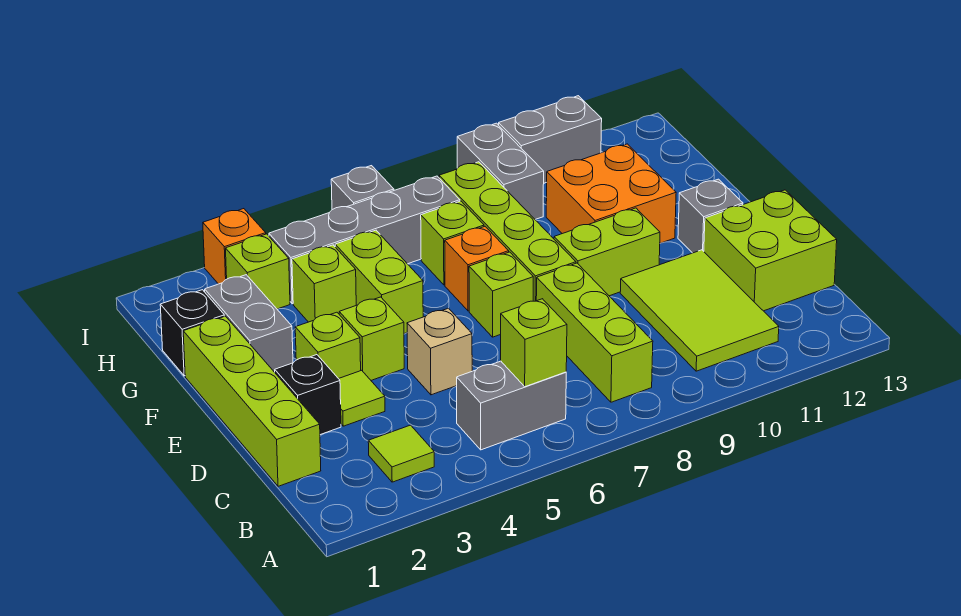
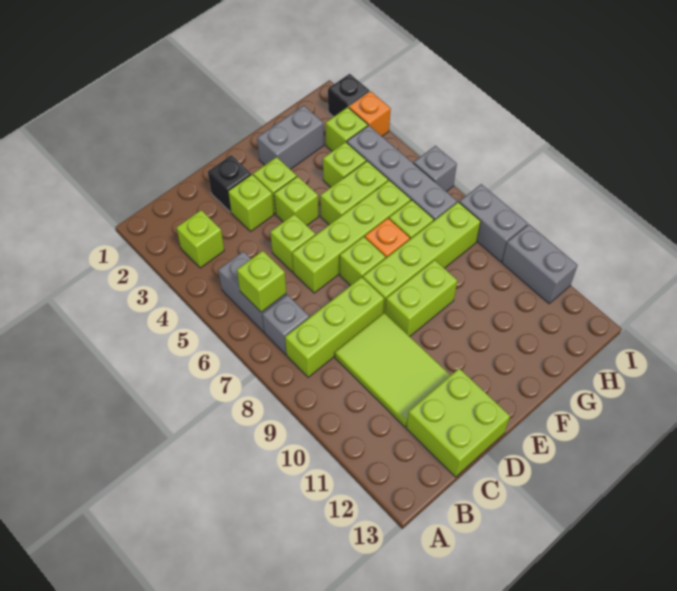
lime tile B3 level 1 -> lime brick B3 level 1
lime tile B10:D11 level 1 -> lime tile C9:D11 level 1
lime brick C1:F1 level 1 -> lime brick D6:G6 level 1
lime tile D3 level 1 -> lime brick D3 level 1
tan brick D5 level 1 -> lime brick D5 level 1
lime brick E9:E10 level 1 -> lime brick E9:F9 level 1
grey brick E12 level 1 -> grey brick B7 level 1
orange brick F10:G11 level 1 -> none
black brick G1 level 1 -> black brick I2 level 1
grey brick H9:I9 level 1 -> grey brick I8:I9 level 1

